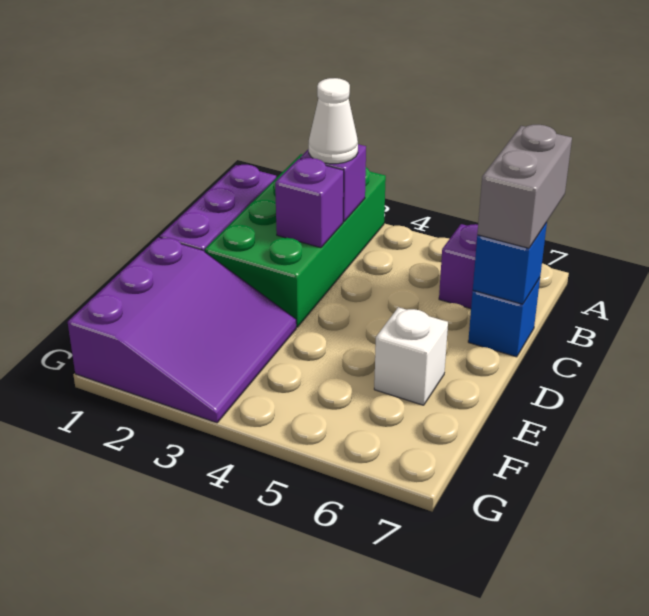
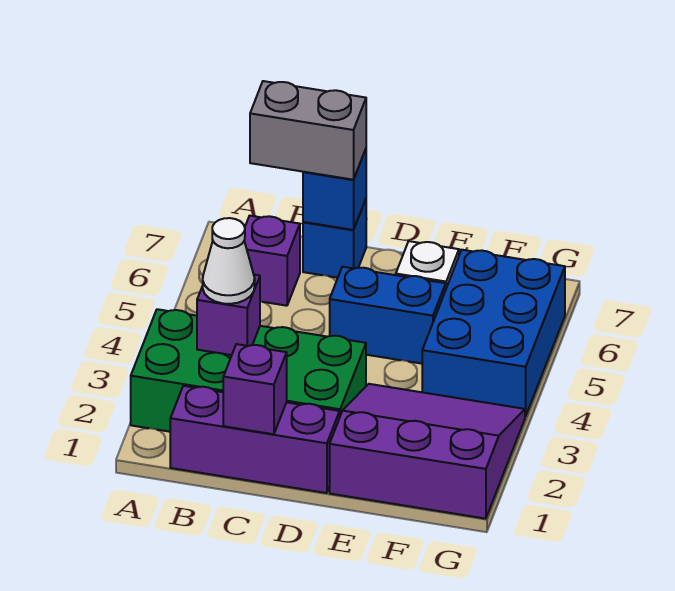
purple brick C3 level 2 -> purple brick C1 level 2
none -> blue brick D5:E5 level 1
none -> blue brick F4:G6 level 1

